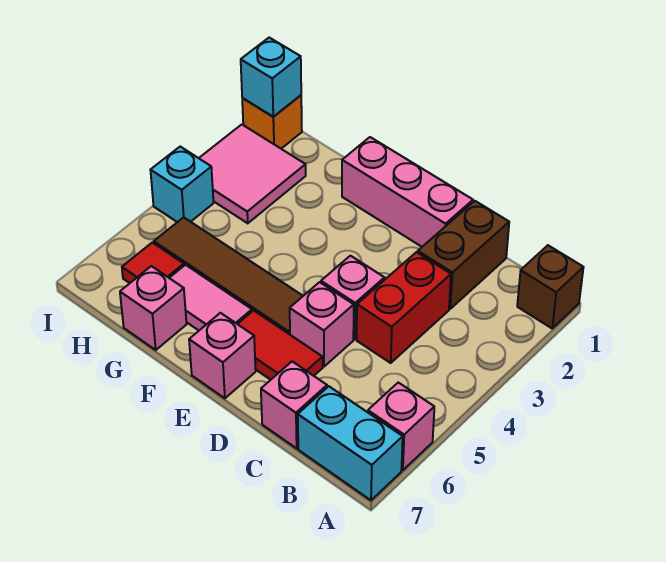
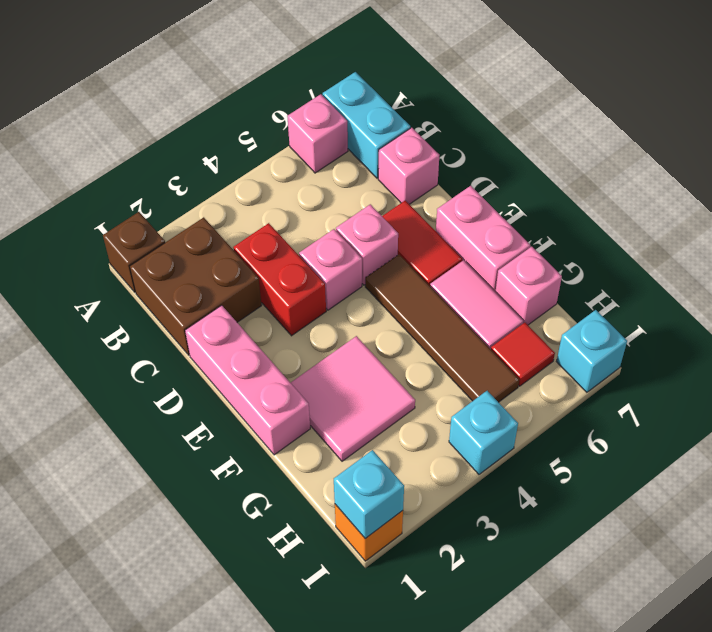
brown brick C1:C2 level 1 -> brown brick B1:C2 level 1
red brick C3:C4 level 1 -> red brick C3:D3 level 1
pink brick E7 level 1 -> pink brick E7:F7 level 1
pink tile H2:I3 level 1 -> pink tile F2:G3 level 1
none -> cyan brick I7 level 1

